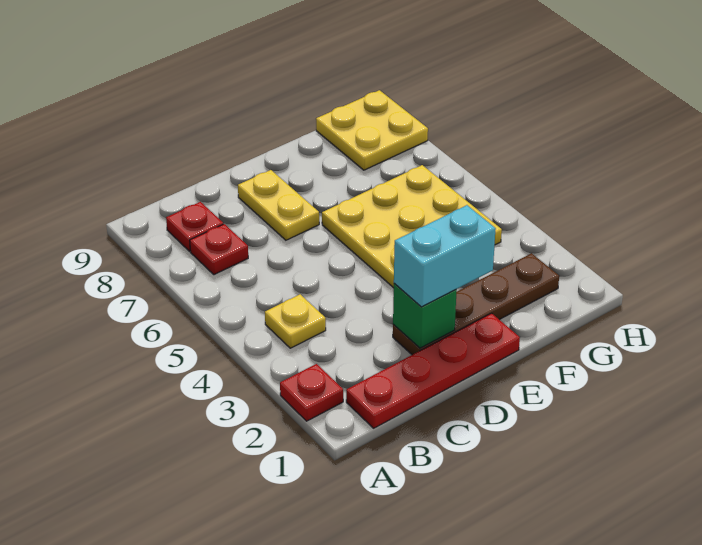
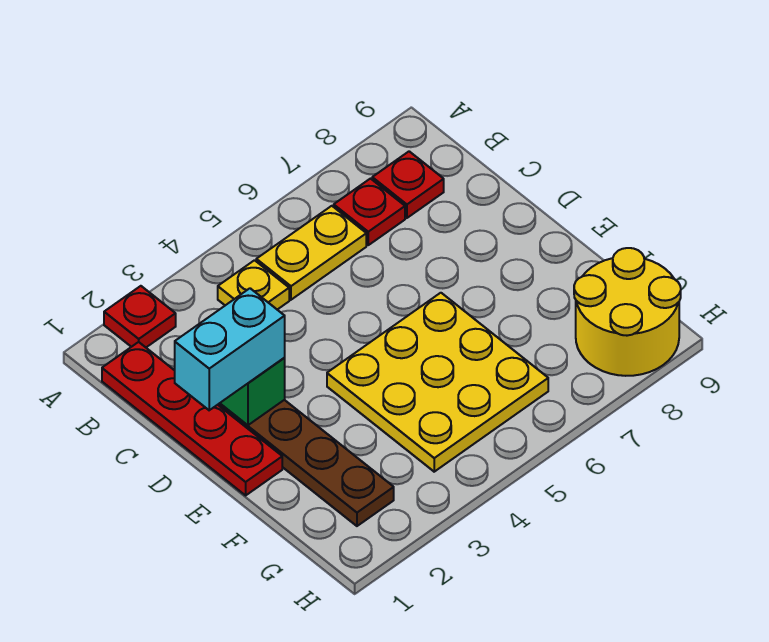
cyan brick D2:E2 level 3 -> cyan brick D1:D2 level 3
yellow plate D7:D8 level 1 -> yellow plate B5:B6 level 1
yellow plate G8:H9 level 1 -> yellow round brick G8:H9 level 1

